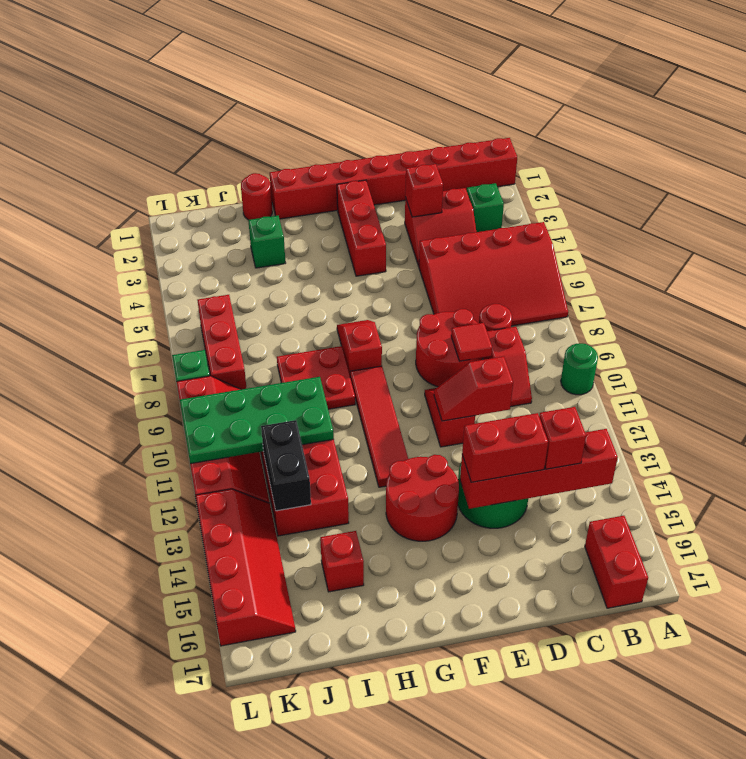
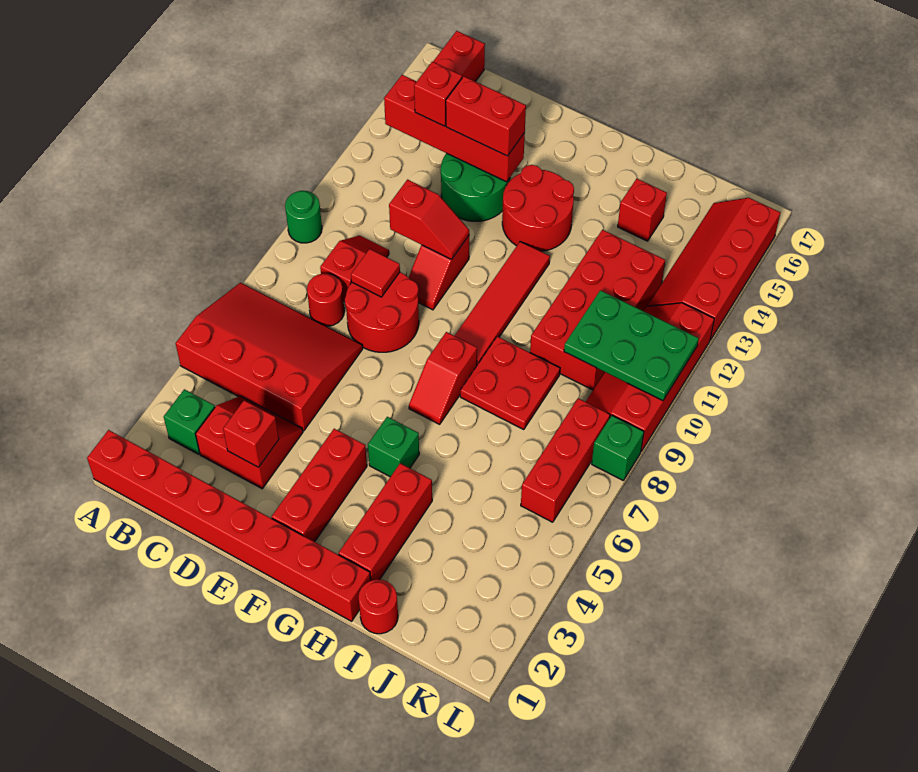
none -> red brick H2:H4 level 1
green brick I3 level 1 -> green brick G5 level 1
green plate I10:L11 level 2 -> green plate J10:L11 level 2
black brick J12:J13 level 2 -> none

